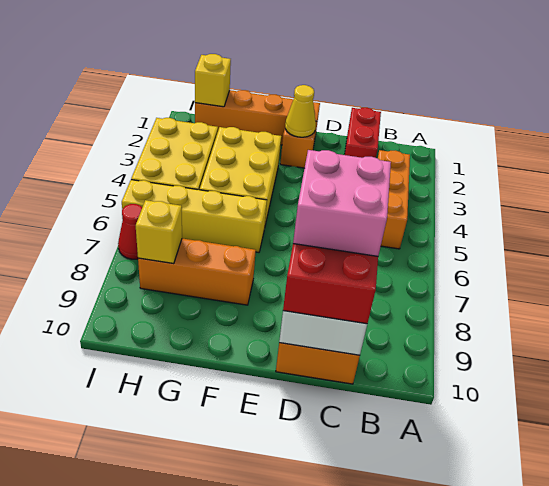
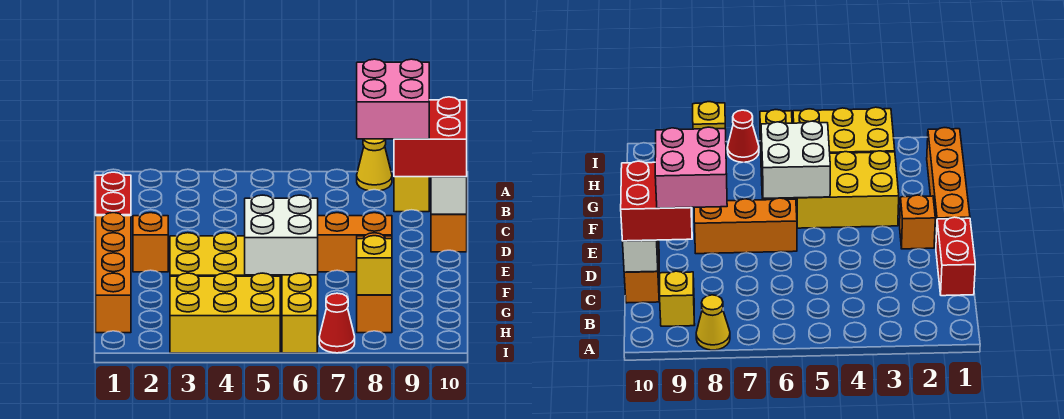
orange brick B3:B5 level 1 -> orange brick E6:E8 level 1
red brick C1:C2 level 1 -> red brick C1:D1 level 1
yellow cone E2 level 2 -> yellow cone A8 level 1
none -> white brick F5:G6 level 2
yellow brick H1 level 2 -> yellow brick B9 level 1

